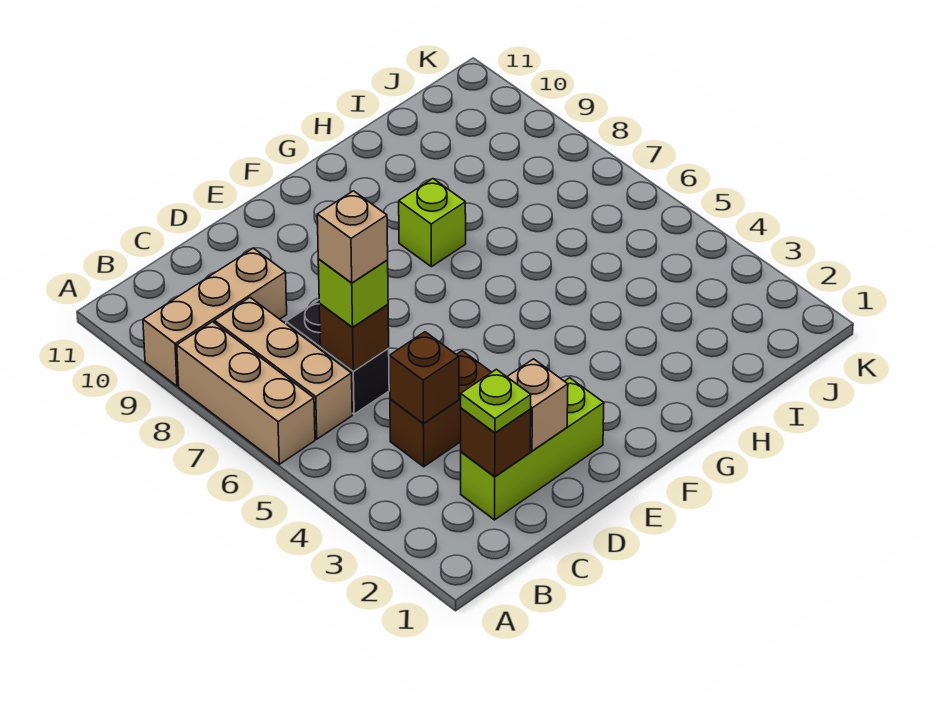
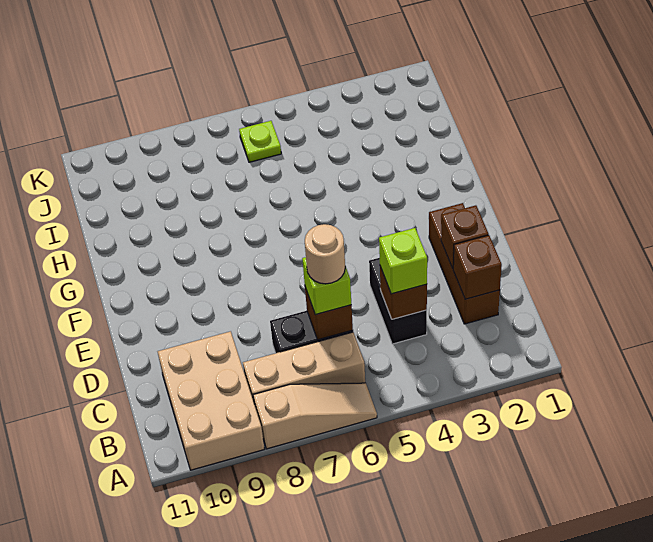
tan brick A6:A8 level 1 -> tan slope A6:A8 level 1 top 8
tan brick A9:C9 level 1 -> tan brick A9:C10 level 1
lime brick C2:E2 level 1 -> brown brick C2:E2 level 1
lime plate C2 level 3 -> lime plate J6 level 1
brown brick C4:D4 level 1 -> black brick C4:D4 level 1
tan brick C6 level 4 -> tan round brick C6 level 4
tan brick D2 level 2 -> brown brick D2 level 2
lime brick G8 level 1 -> lime brick C4 level 3

